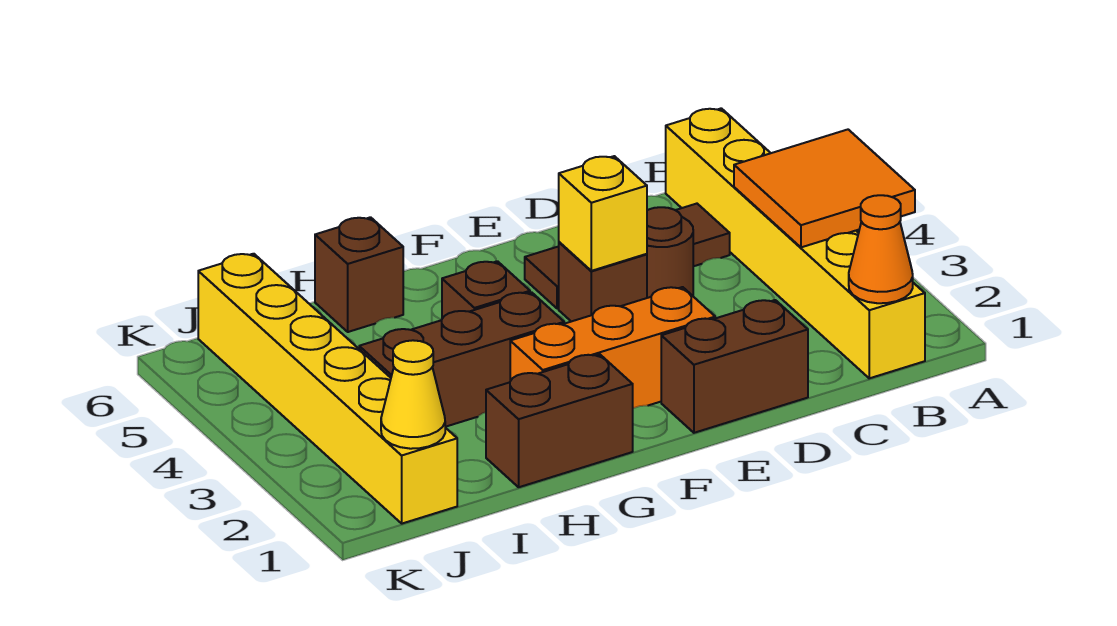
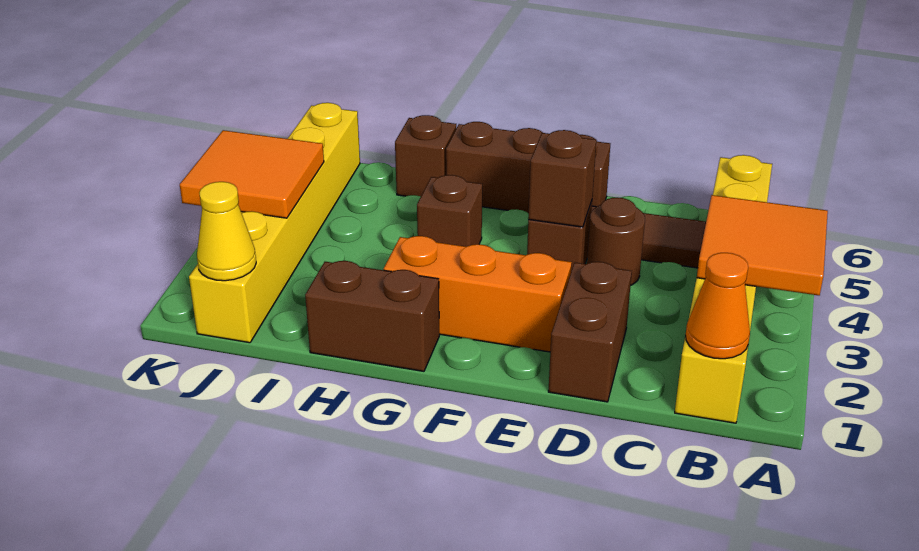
brown brick D1:E1 level 1 -> brown brick D1:D2 level 1
yellow brick E4 level 2 -> brown brick E4 level 2
brown brick G3:I3 level 1 -> brown brick E6:G6 level 1
none -> orange tile J3:K4 level 2

